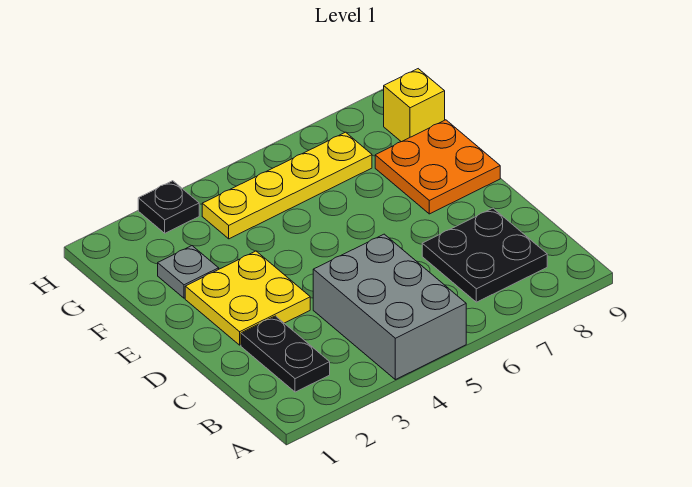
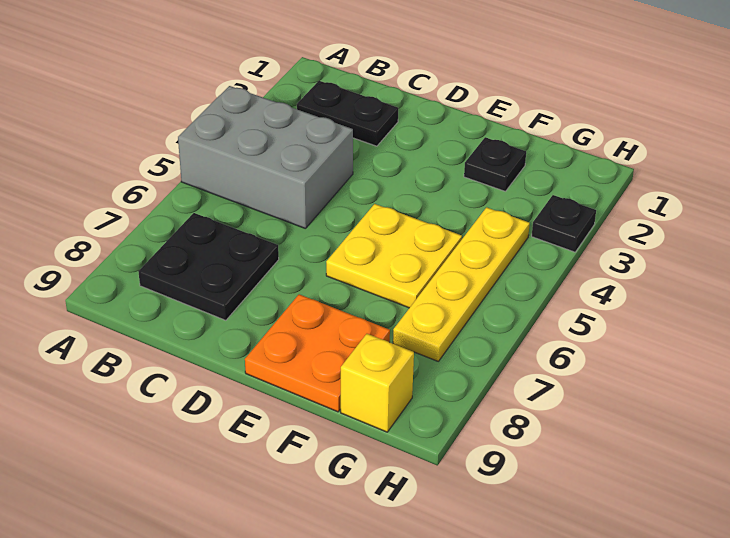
yellow plate D2:E3 level 1 -> yellow plate E5:F6 level 1
grey plate F2 level 1 -> black plate F2 level 1

